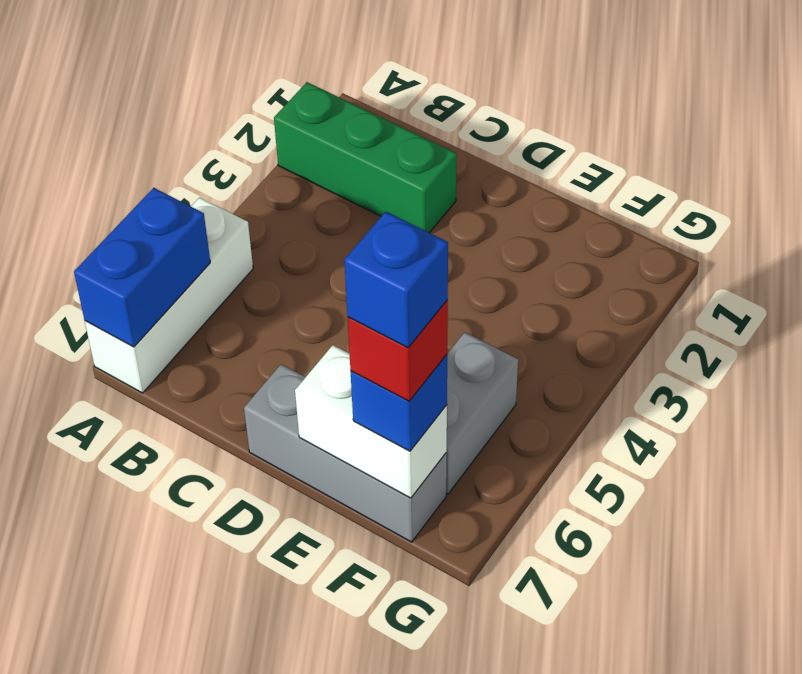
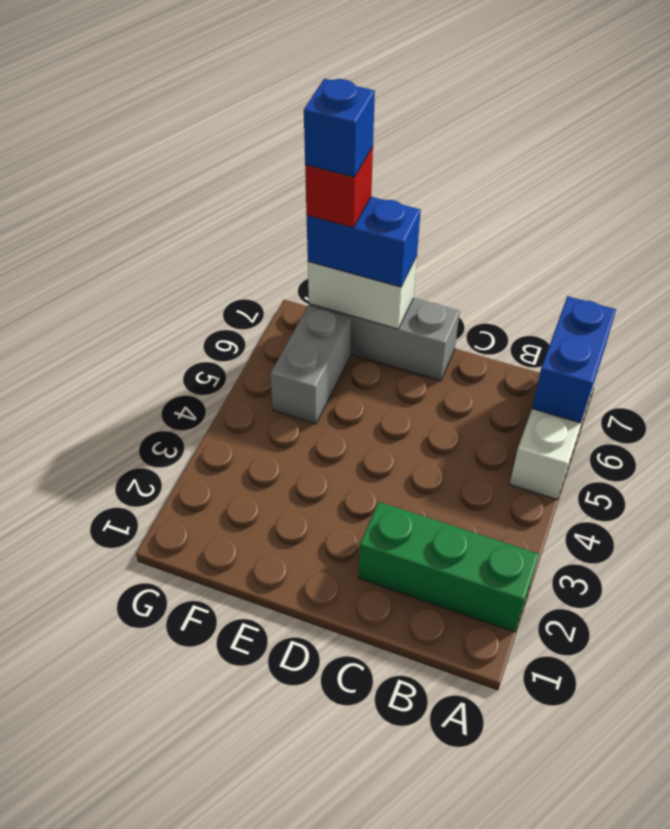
blue brick F7 level 3 -> blue brick E7:F7 level 3

